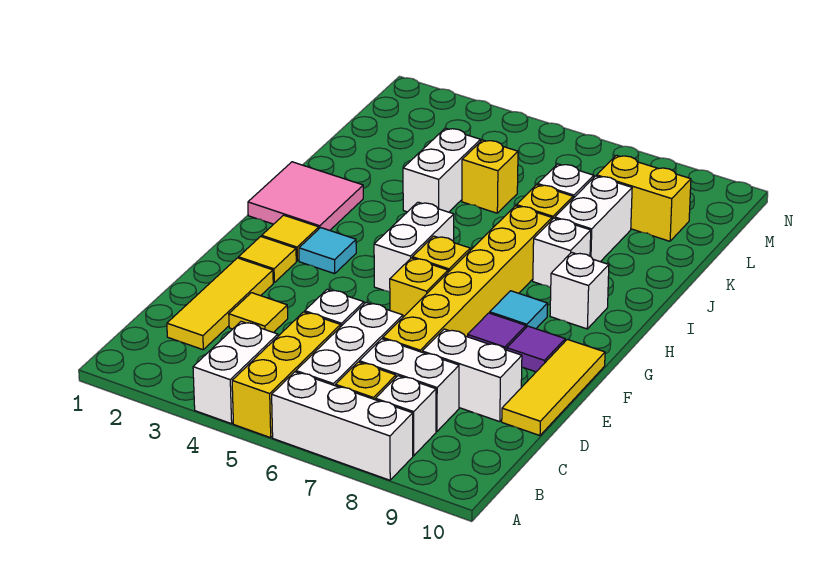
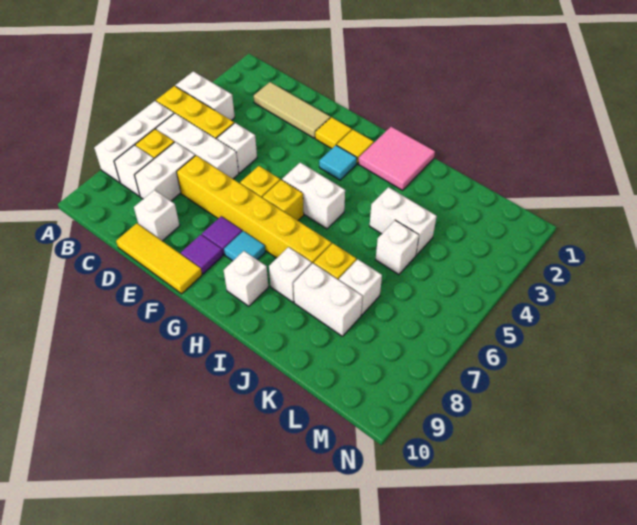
yellow tile C2:E2 level 1 -> tan tile C2:E2 level 1
yellow tile D3 level 1 -> none
white brick D8:D9 level 1 -> white brick D9 level 1
yellow brick K5 level 1 -> white brick K5 level 1
yellow brick L8:L9 level 1 -> none

